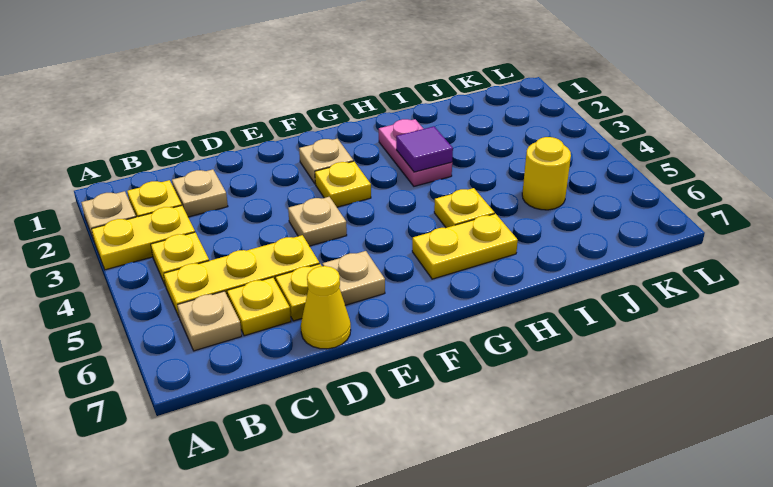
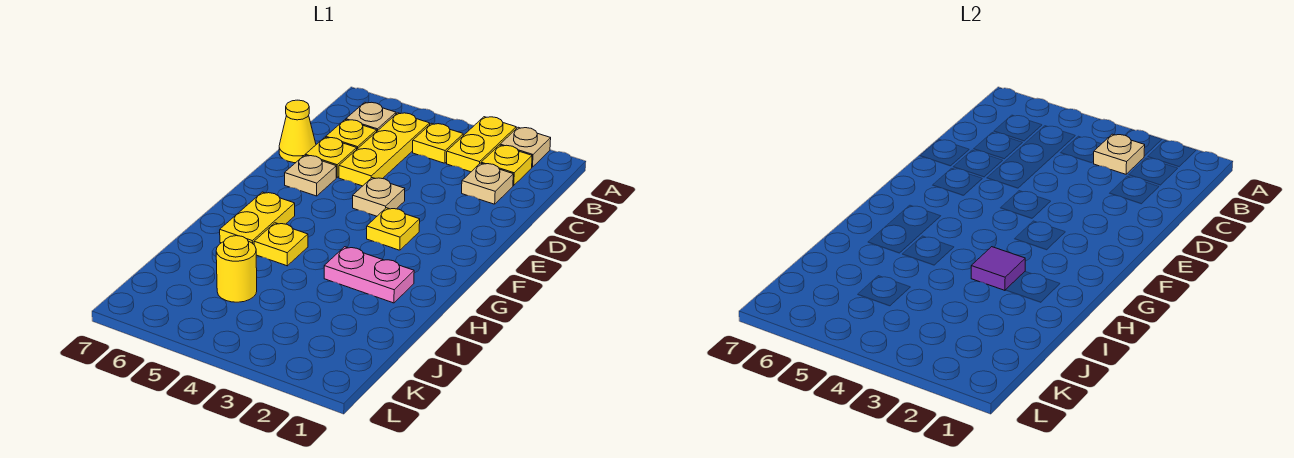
tan plate F2 level 1 -> tan plate B3 level 2

